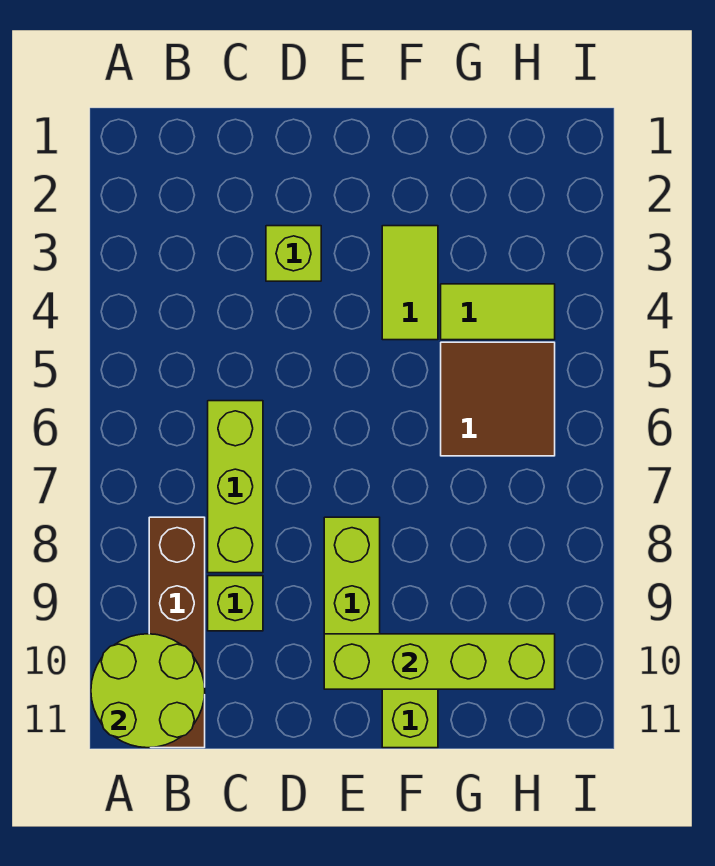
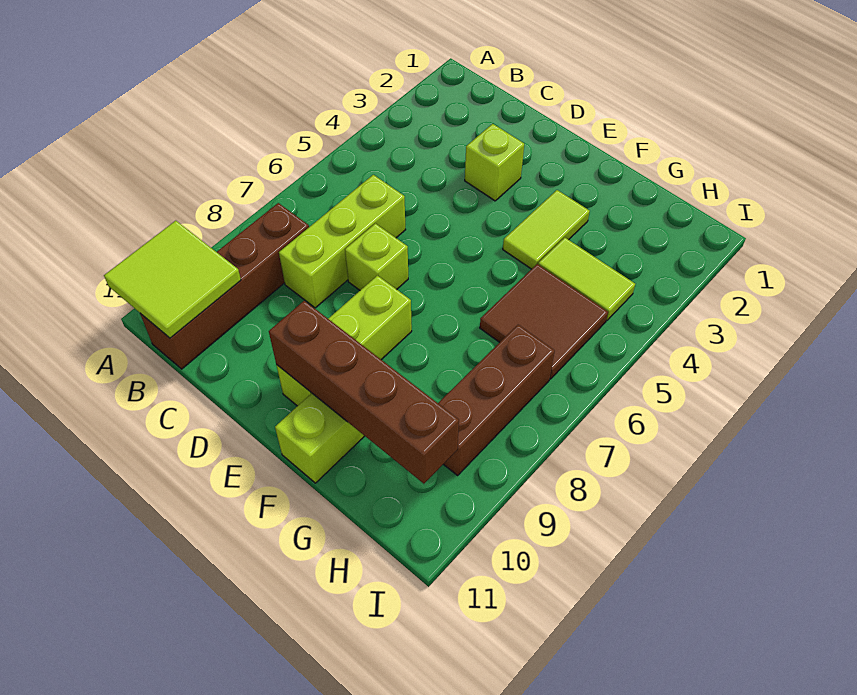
lime round brick A10:B11 level 2 -> lime tile A10:B11 level 2
lime brick C9 level 1 -> lime brick D7 level 1
lime brick E10:H10 level 2 -> brown brick E10:H10 level 2
none -> brown brick H7:H9 level 1

